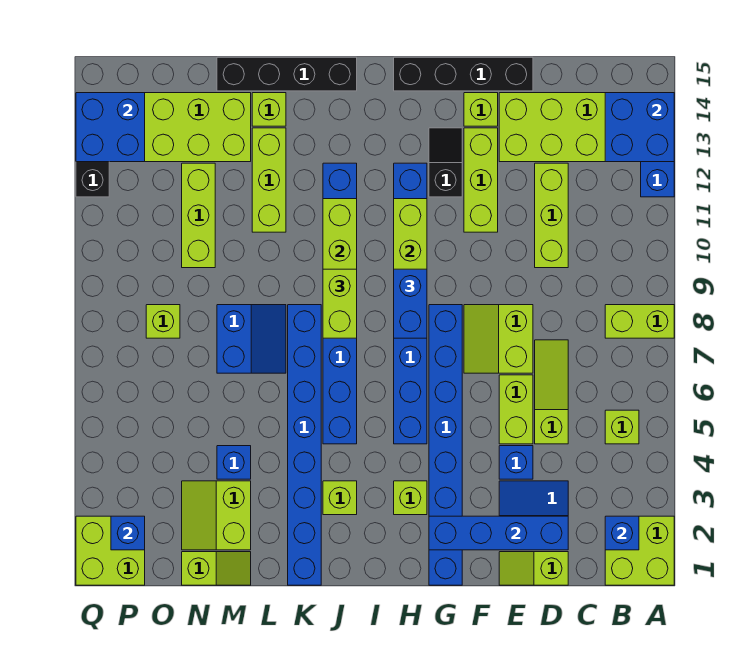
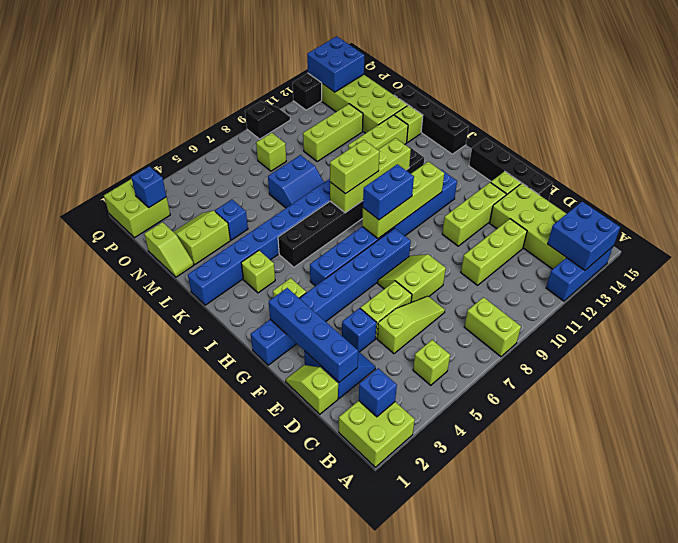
black slope G12:G13 level 1 top 12 -> black slope Q9:Q10 level 1 top 9
blue brick J5:J12 level 1 -> black brick J5:J12 level 1

